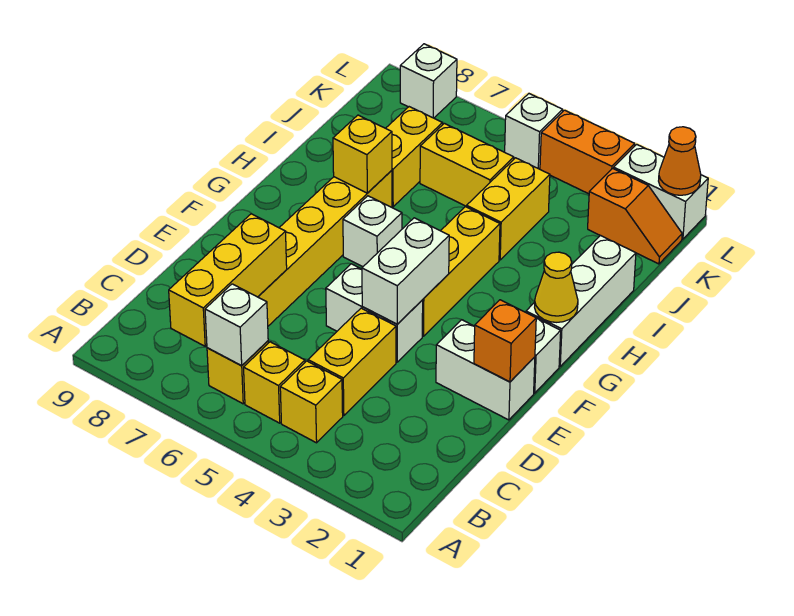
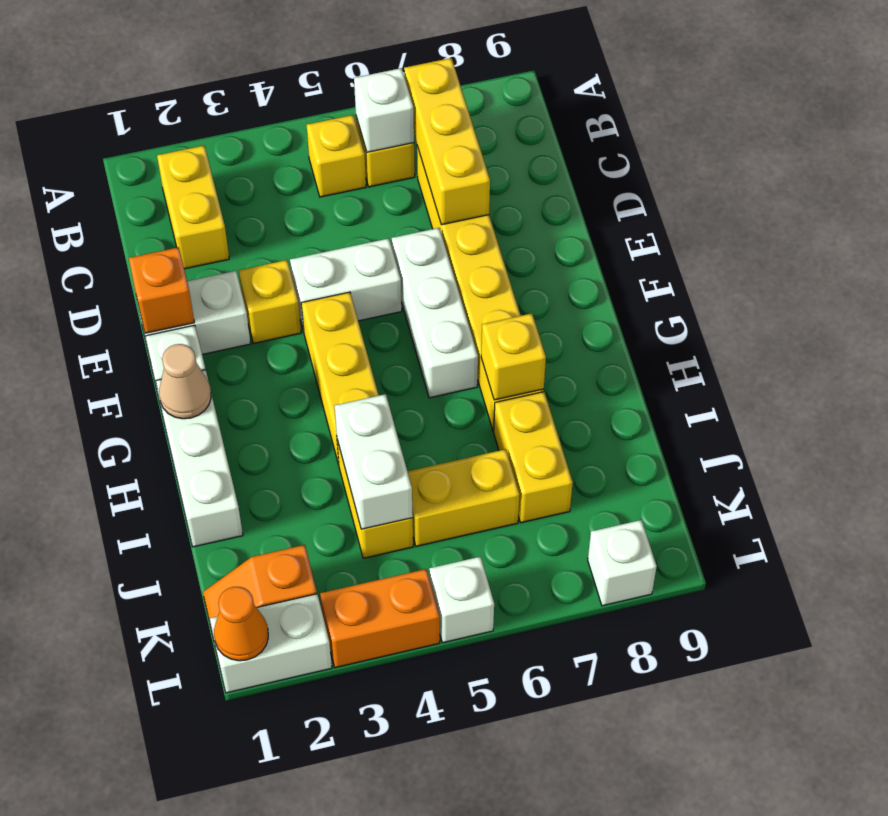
yellow brick B4 level 1 -> yellow brick E3 level 1
yellow brick C4:D4 level 1 -> yellow brick B2:C2 level 1
white brick E4:F4 level 2 -> white brick I4:J4 level 2
yellow cone G1 level 2 -> tan cone G1 level 2
white brick G6 level 1 -> white brick E6:G6 level 1

